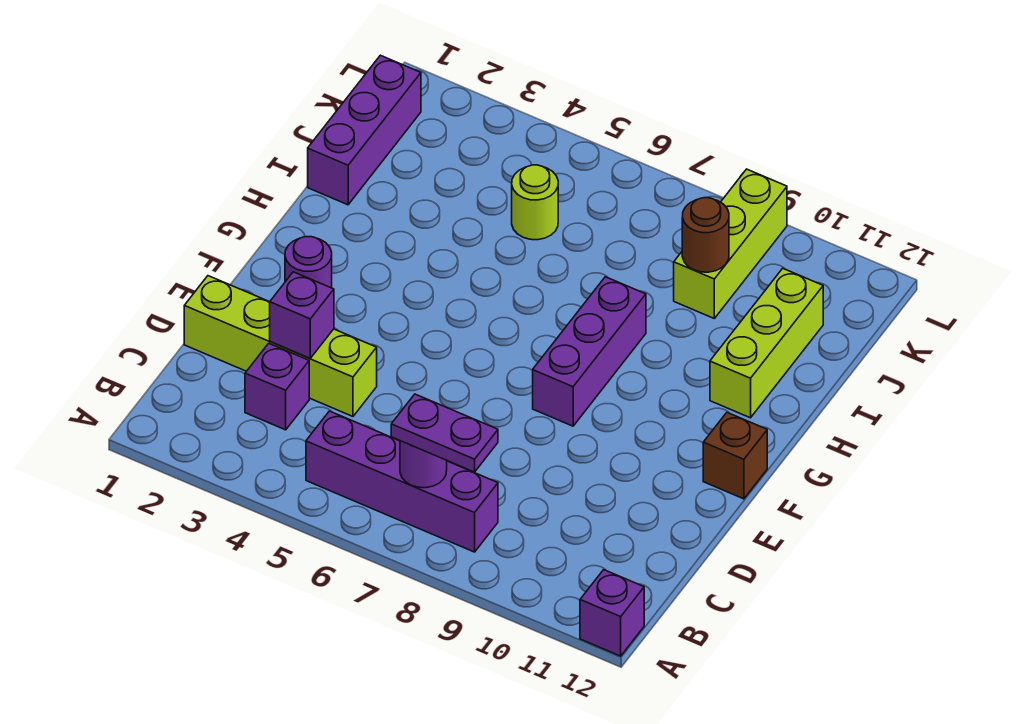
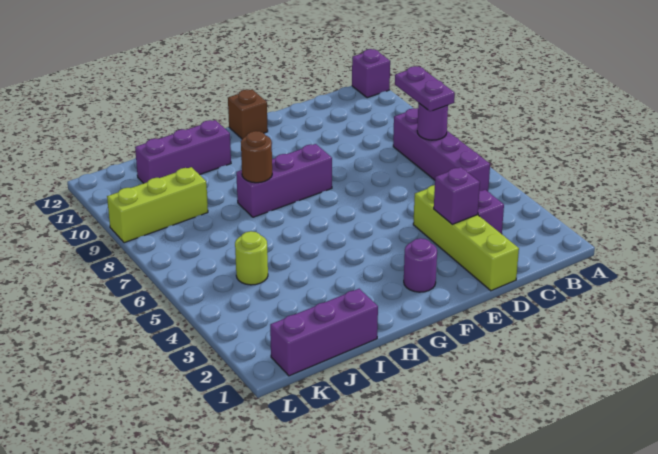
lime brick H11:J11 level 1 -> purple brick H11:J11 level 1
brown round brick J9 level 2 -> brown round brick H8 level 2

